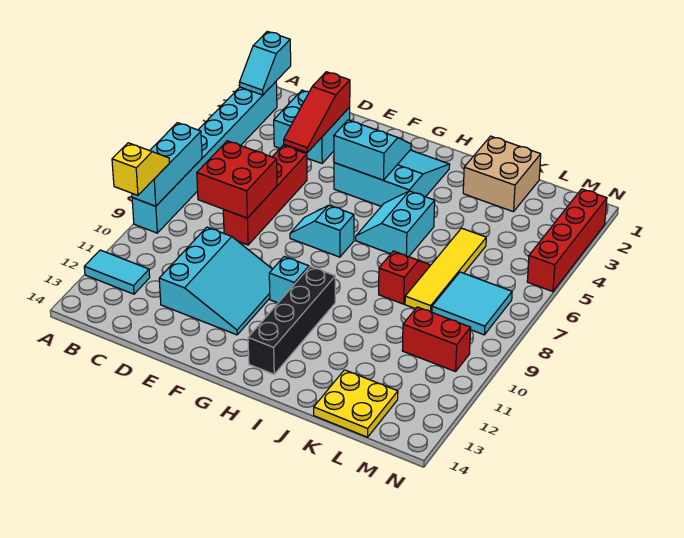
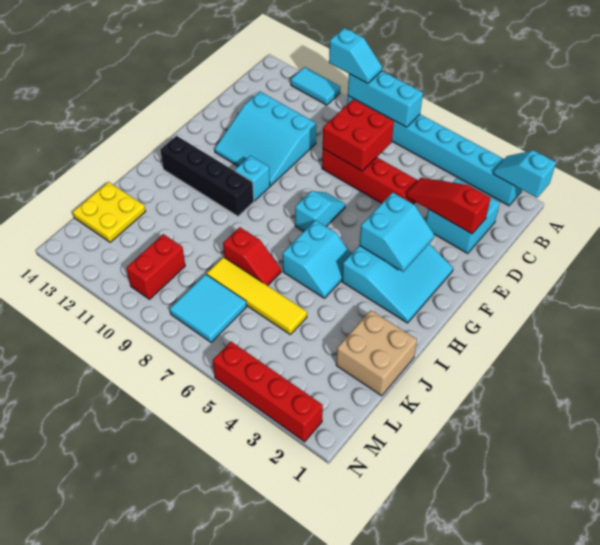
yellow slope A9:A10 level 3 top 10 -> cyan slope A9:A10 level 3 top 10
cyan tile A12:B12 level 1 -> cyan tile A11:A12 level 1
cyan slope H5:I6 level 1 top I -> cyan slope H5:I6 level 1 top 6

